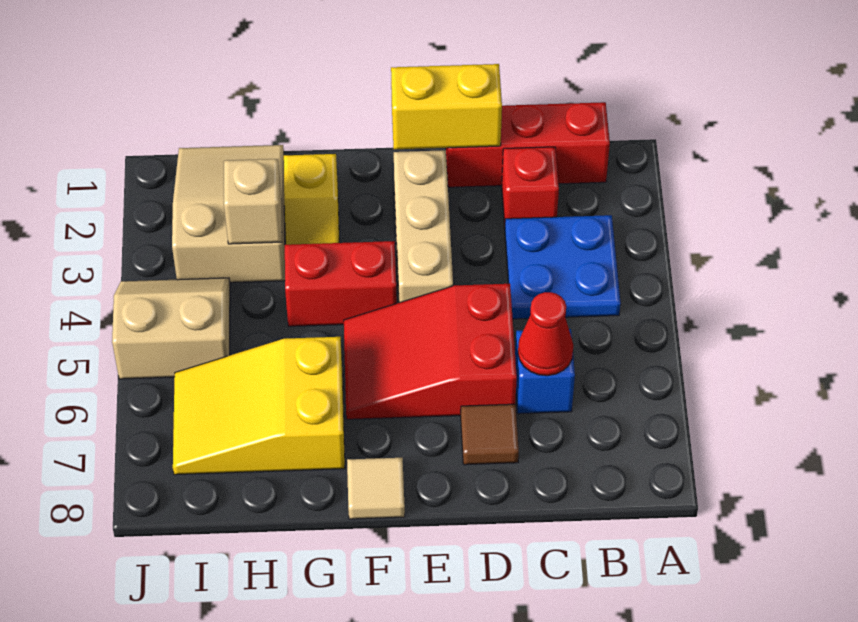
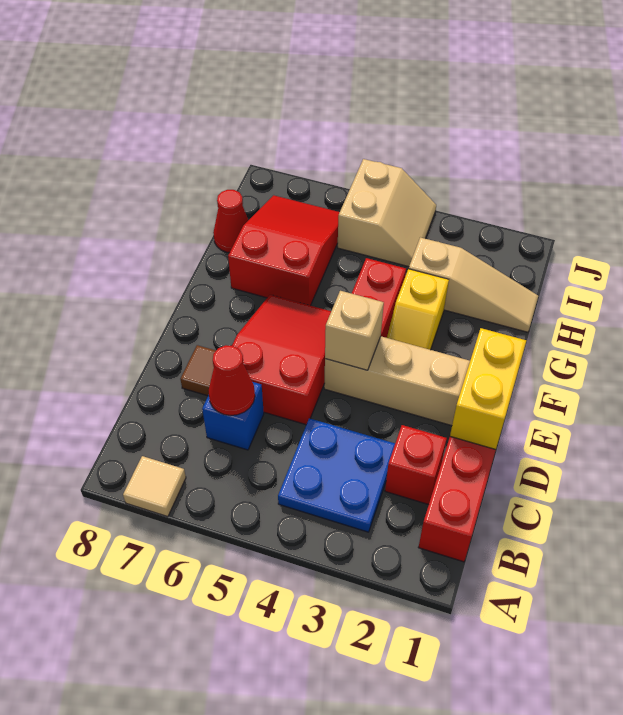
tan tile F8 level 1 -> tan tile A7 level 1
yellow slope G2:G3 level 1 top 2 -> yellow slope F3:G3 level 1 top G
yellow slope G6:I7 level 1 top G -> red slope G6:I7 level 1 top G
tan slope H1:I3 level 1 top 3 -> tan slope H1:H3 level 1 top 3
tan brick H3 level 2 -> tan brick E4 level 2
none -> red cone H8 level 1

